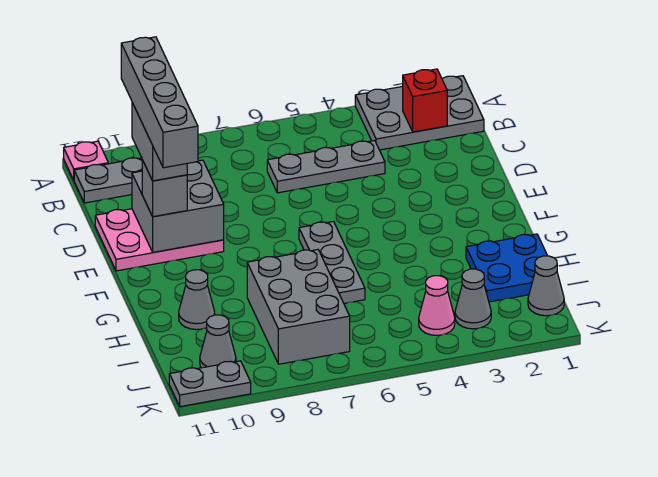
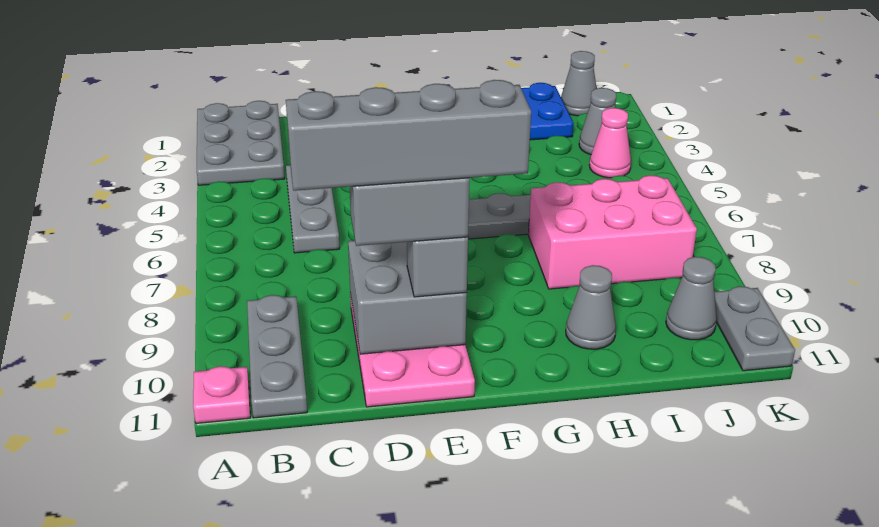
red brick B2 level 2 -> none
grey brick H7:J8 level 1 -> pink brick H7:J8 level 1

